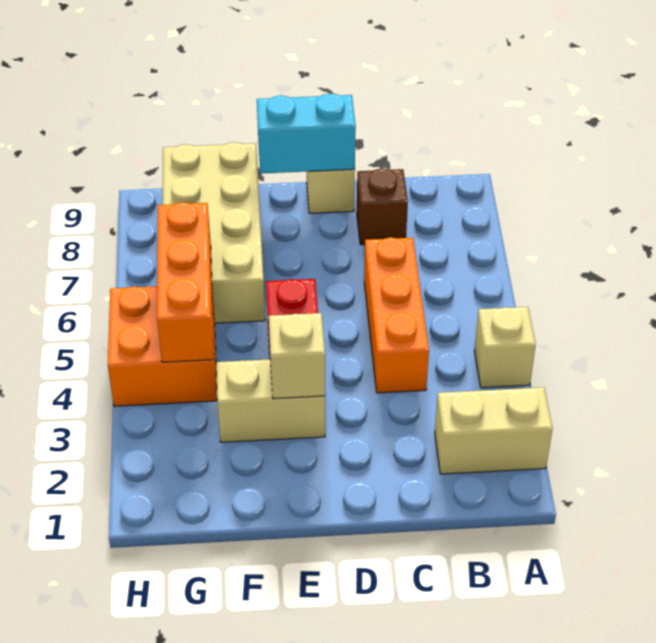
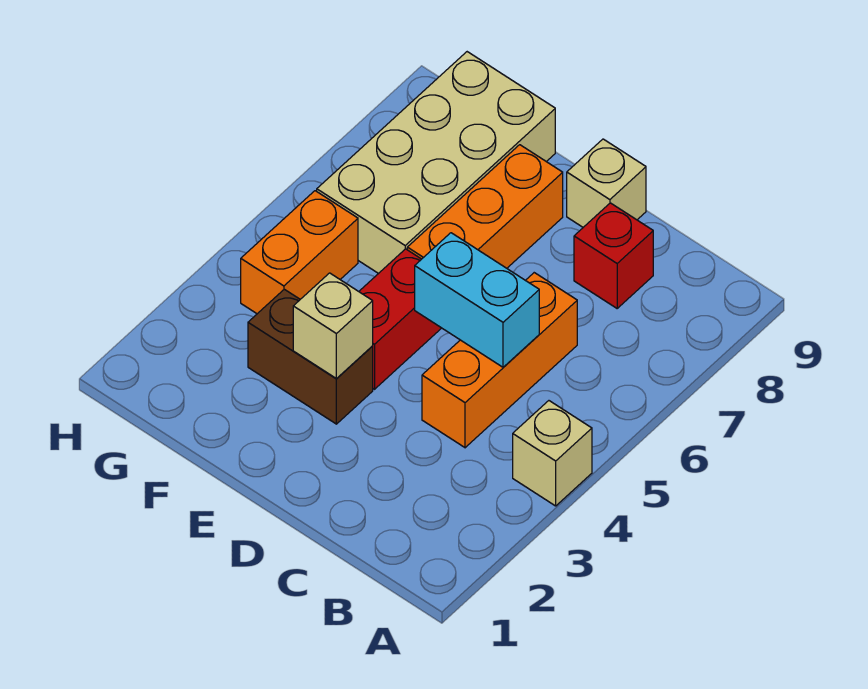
tan brick A2:B2 level 1 -> none
brown brick C8 level 1 -> red brick C8 level 1
cyan brick D9:E9 level 2 -> cyan brick C5:D5 level 2
tan brick E3:F3 level 1 -> brown brick E3:F3 level 1
orange brick G4:H5 level 1 -> orange brick G4:G5 level 1
orange brick G4:G6 level 2 -> orange brick E6:E8 level 1

